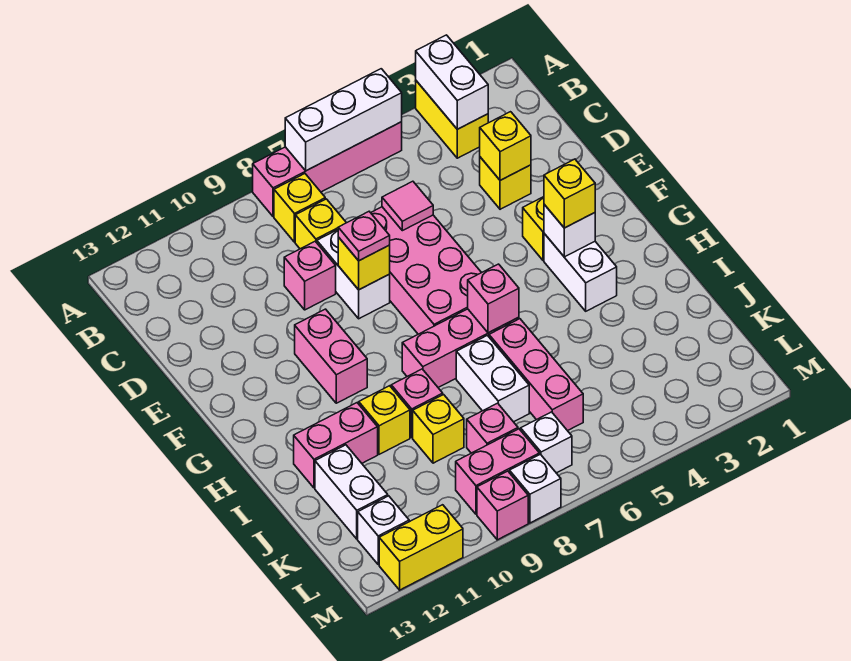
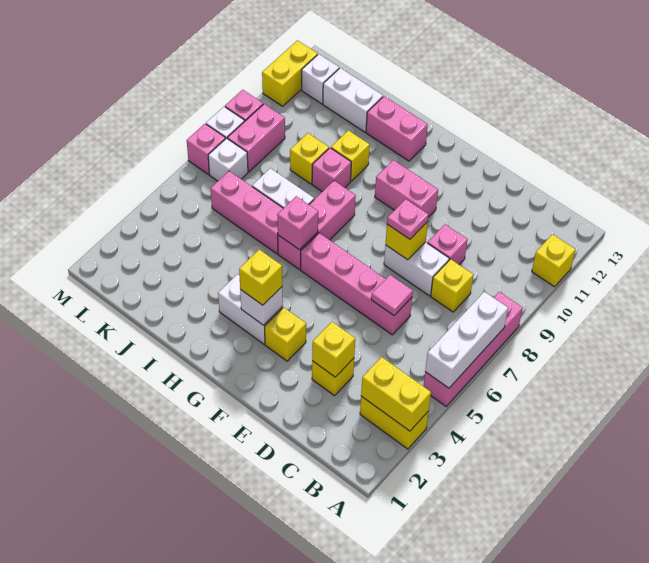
white brick A3:B3 level 2 -> yellow brick A3:B3 level 2
yellow brick B8 level 1 -> yellow brick A11 level 1
pink brick D6:G7 level 1 -> pink brick D6:G6 level 1
pink brick I11:I12 level 1 -> pink brick H12:I12 level 1
pink brick K8 level 1 -> pink brick M7 level 1

